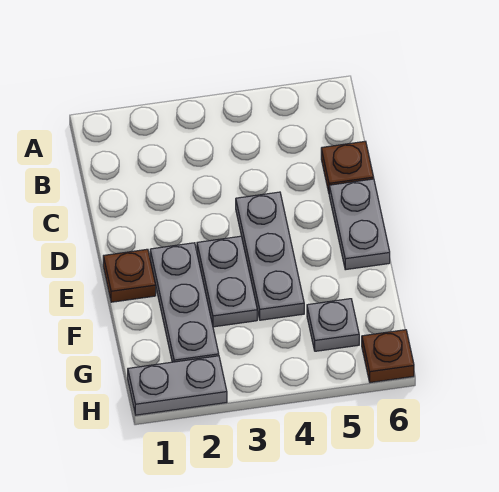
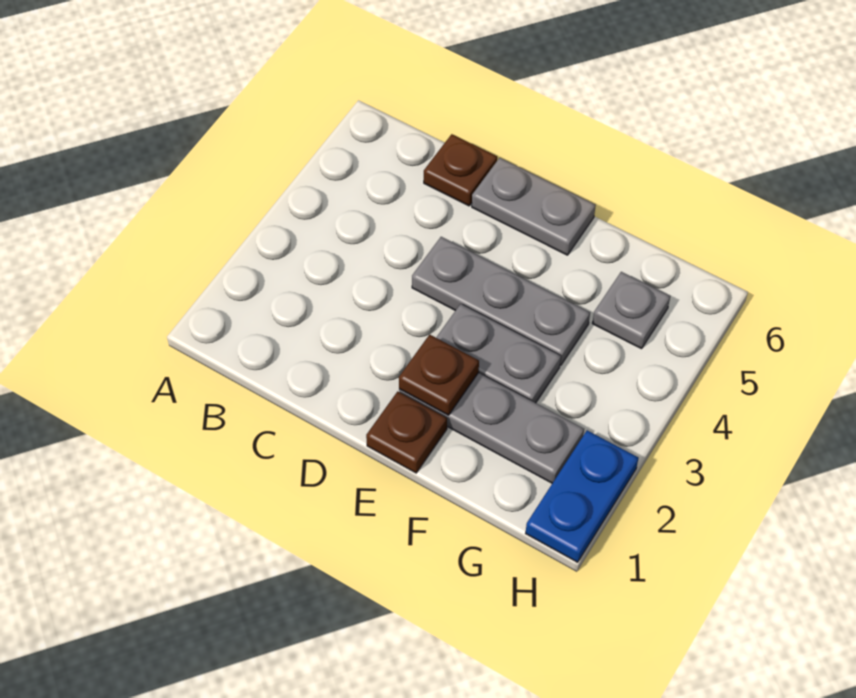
grey plate H1:H2 level 1 -> blue plate H1:H2 level 1
brown plate H6 level 1 -> brown plate E2 level 2

